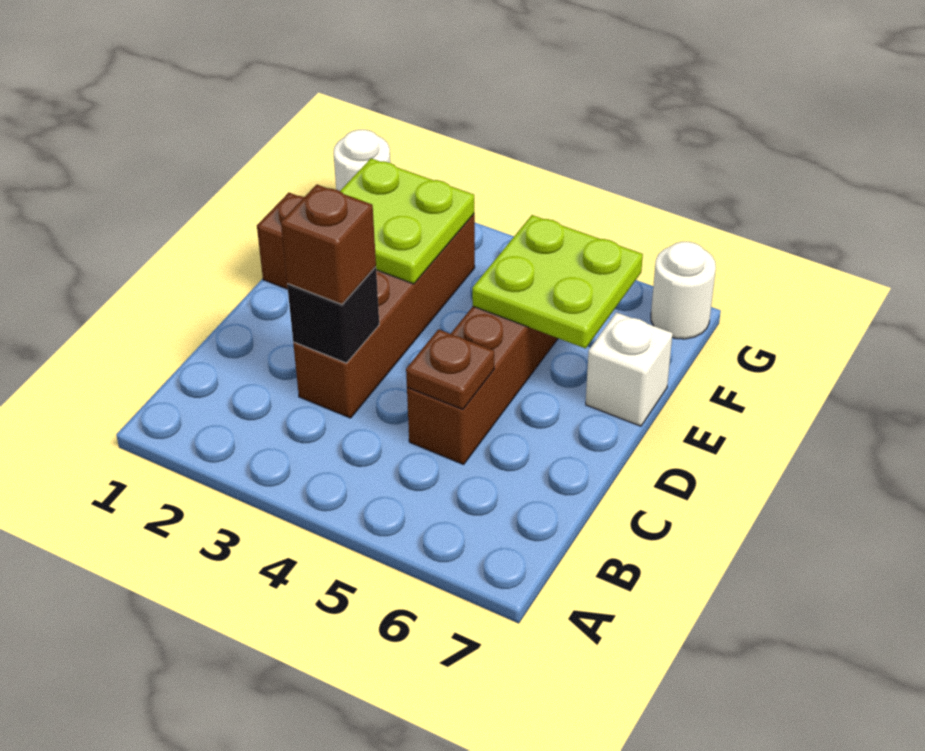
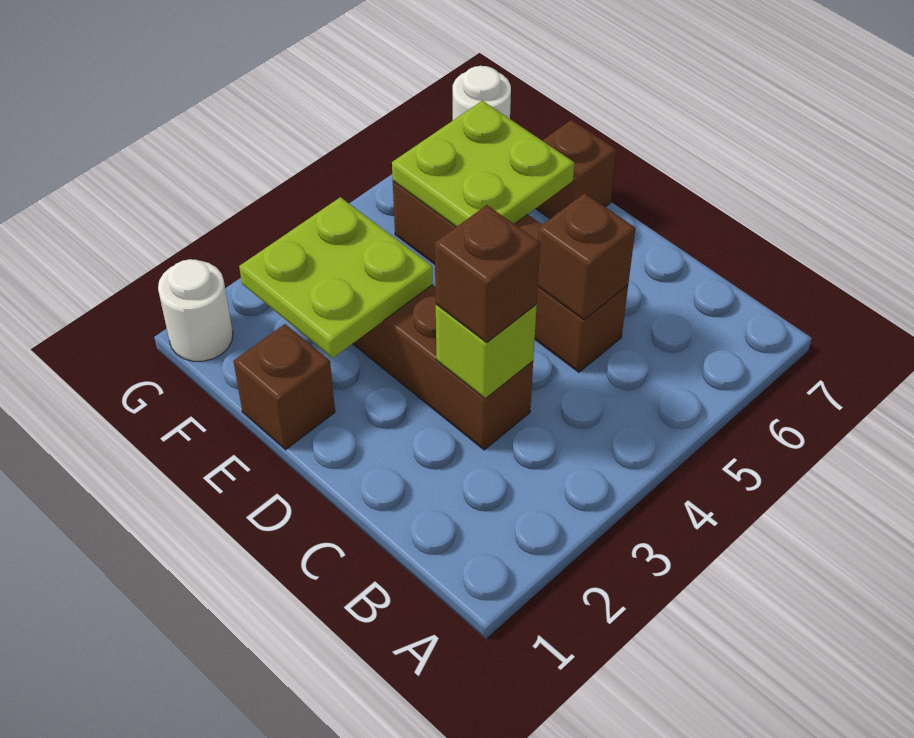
black brick C3 level 2 -> lime brick C3 level 2
brown plate C5 level 2 -> brown brick C5 level 2
white brick E7 level 1 -> brown brick E7 level 1

